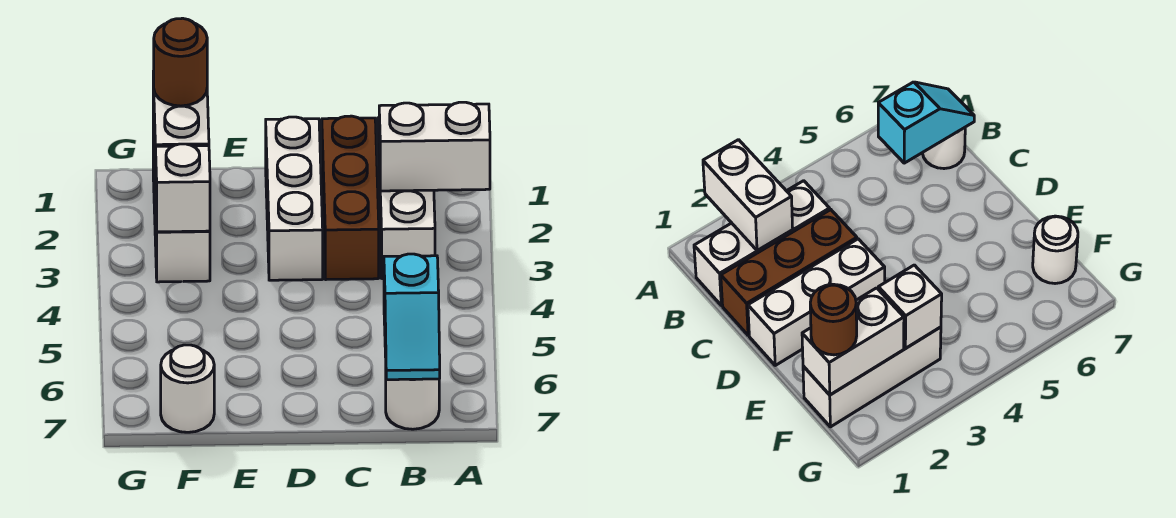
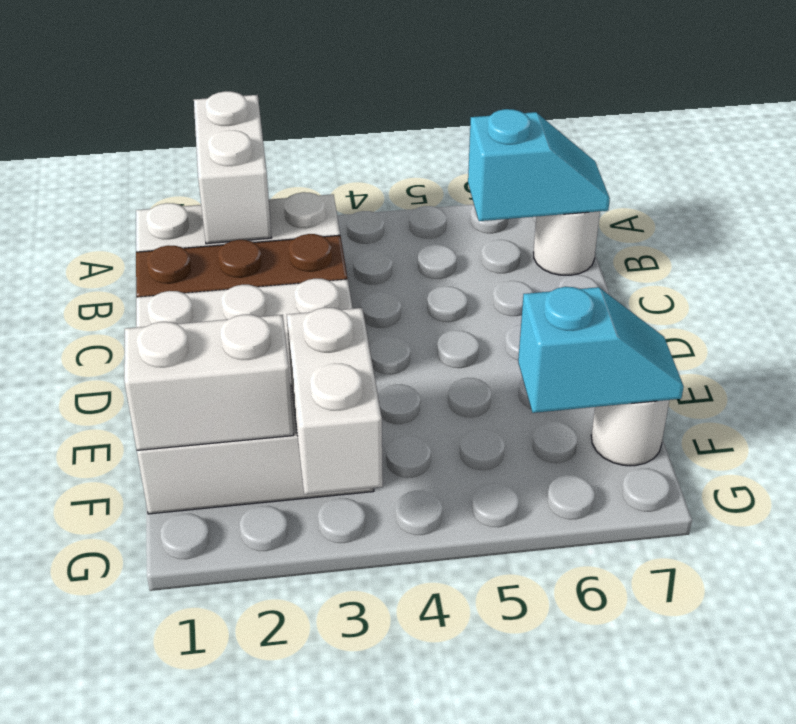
brown round brick F1 level 3 -> none
white brick F3 level 2 -> white brick F3:G3 level 2
none -> cyan slope F6:F7 level 2 top 6

